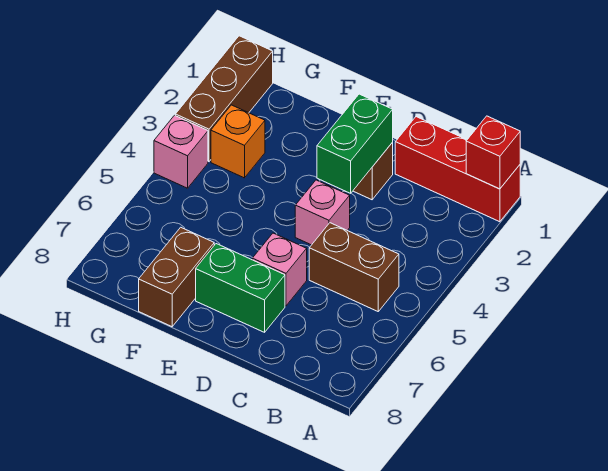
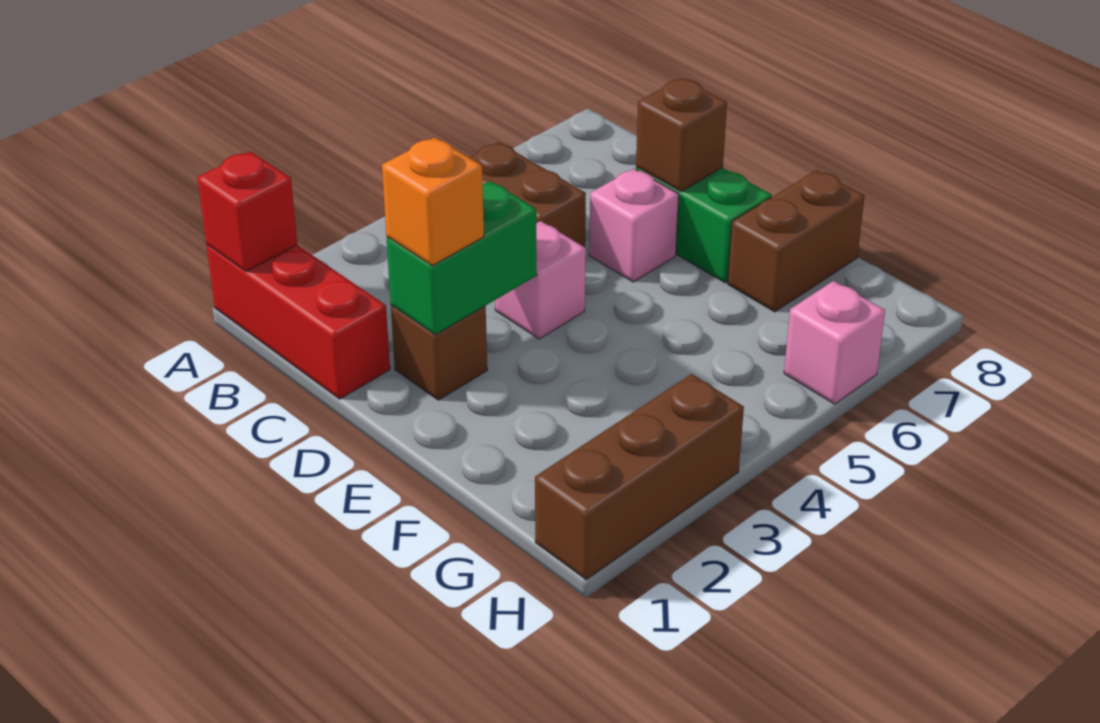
none -> brown brick D7 level 2
orange brick G3 level 1 -> orange brick D2 level 3
pink brick H4 level 1 -> pink brick H6 level 1

